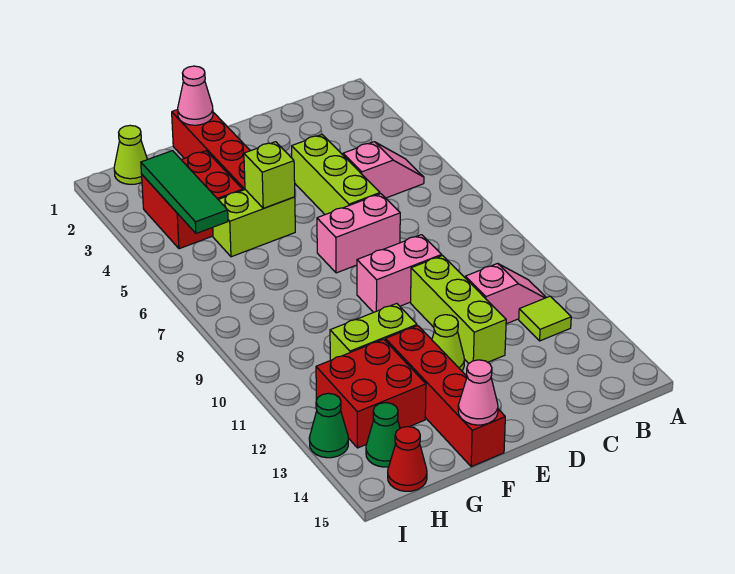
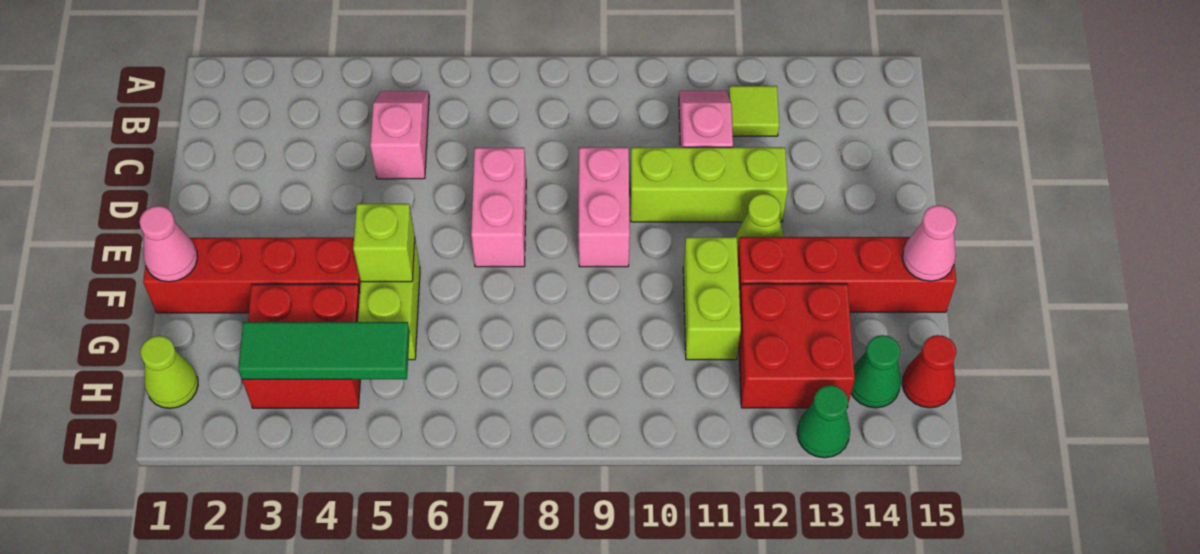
lime brick D4:D6 level 1 -> none

